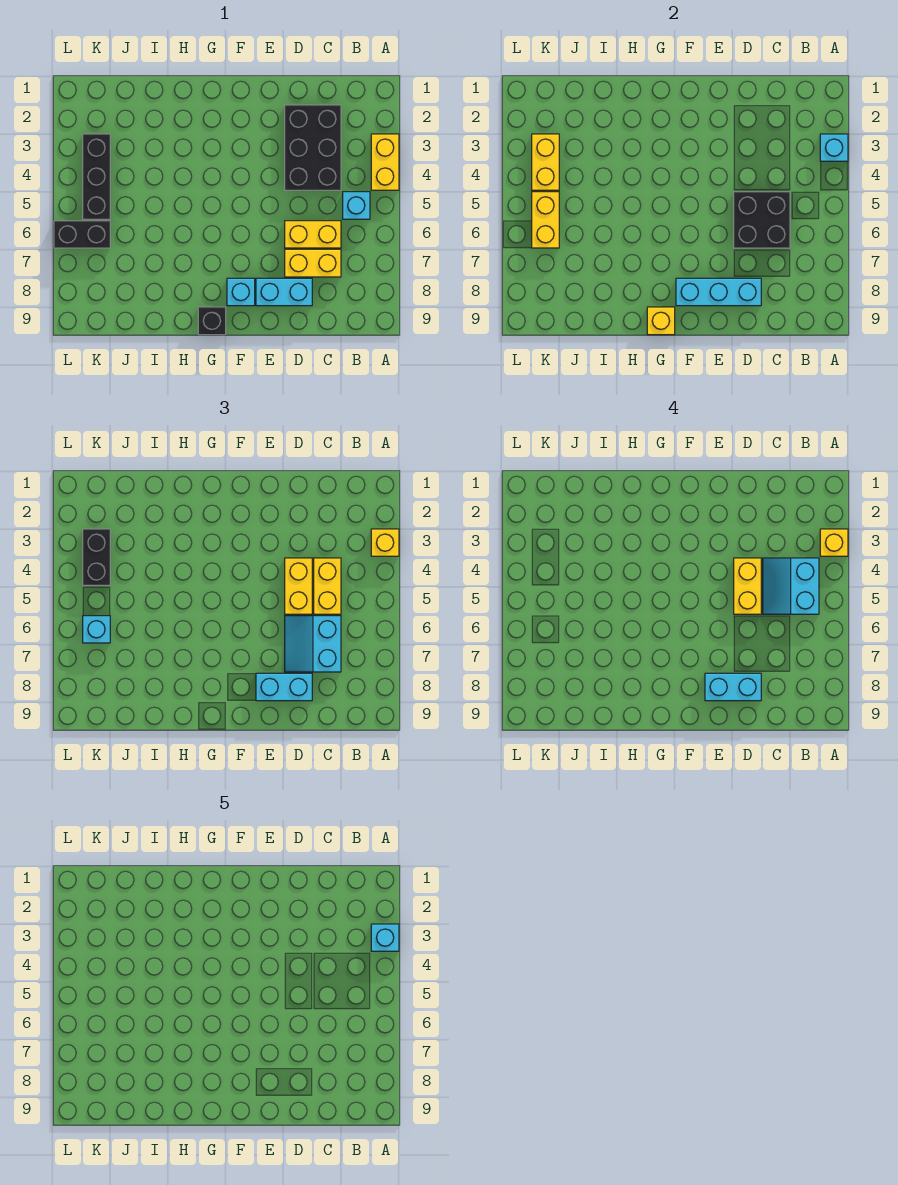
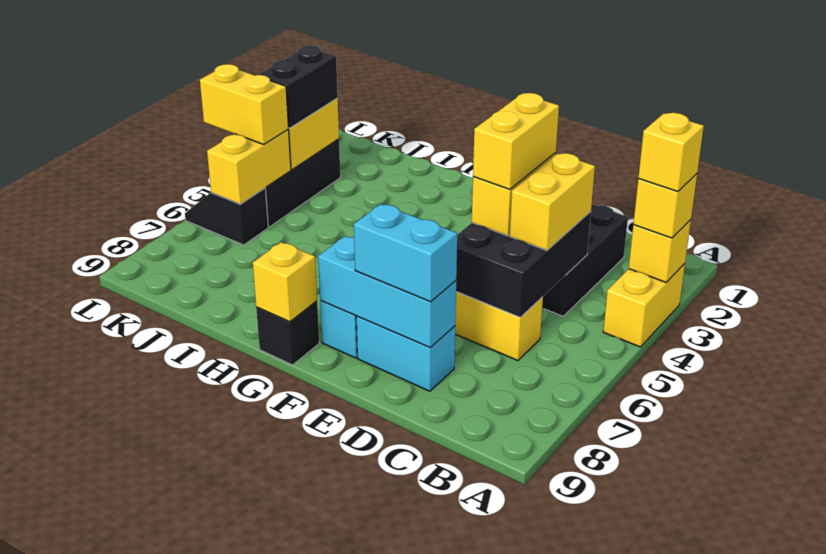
cyan brick A3 level 2 -> yellow brick A3 level 2
cyan brick A3 level 5 -> none
cyan slope B4:C5 level 4 top B -> none
cyan brick B5 level 1 -> none
black brick C5:D6 level 2 -> black brick C4:D6 level 2
cyan slope C6:D7 level 3 top C -> none
yellow brick C7:D7 level 1 -> yellow brick K5:L5 level 3
cyan brick D8:E8 level 4 -> none
black brick K6:L6 level 1 -> black slope K6:L6 level 1 top K
cyan brick K6 level 3 -> none

